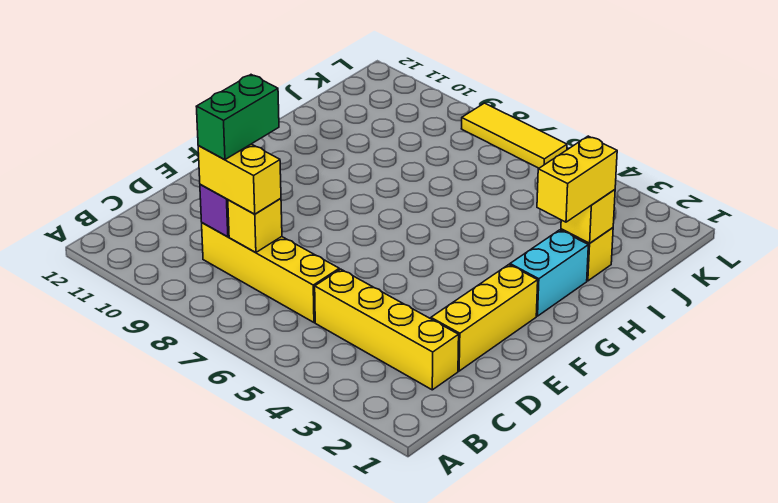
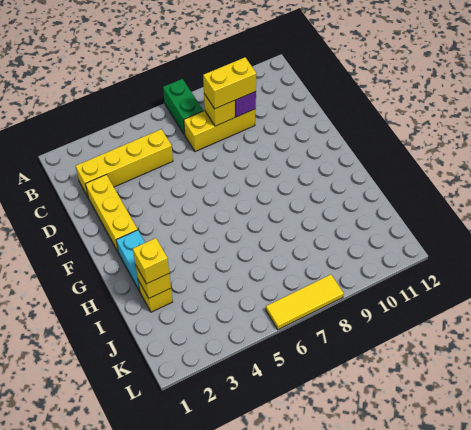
yellow brick C6:C9 level 1 -> yellow brick C7:C9 level 1
green brick C9:D9 level 4 -> green brick A7:B7 level 1
yellow brick H2:I2 level 3 -> yellow brick I2 level 3

